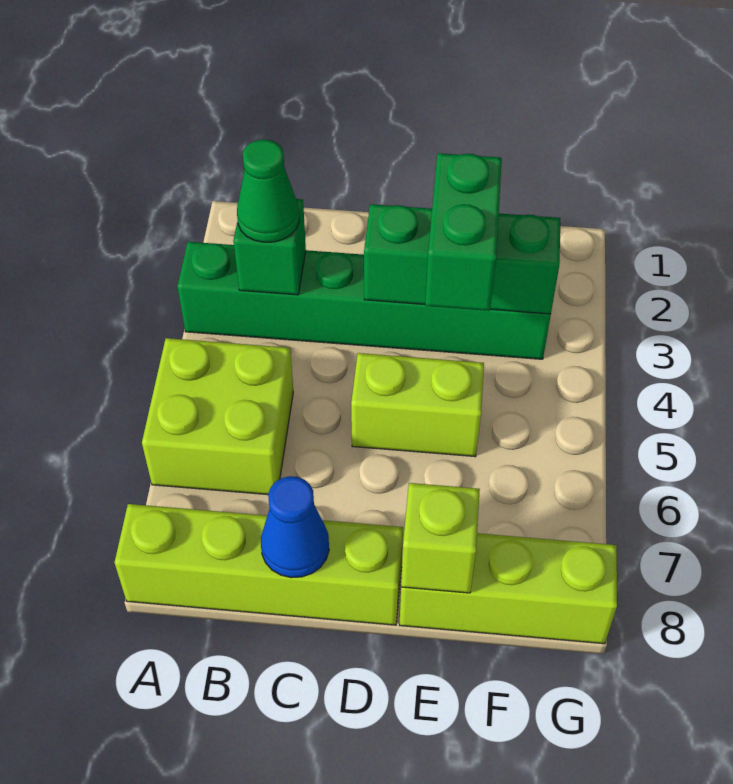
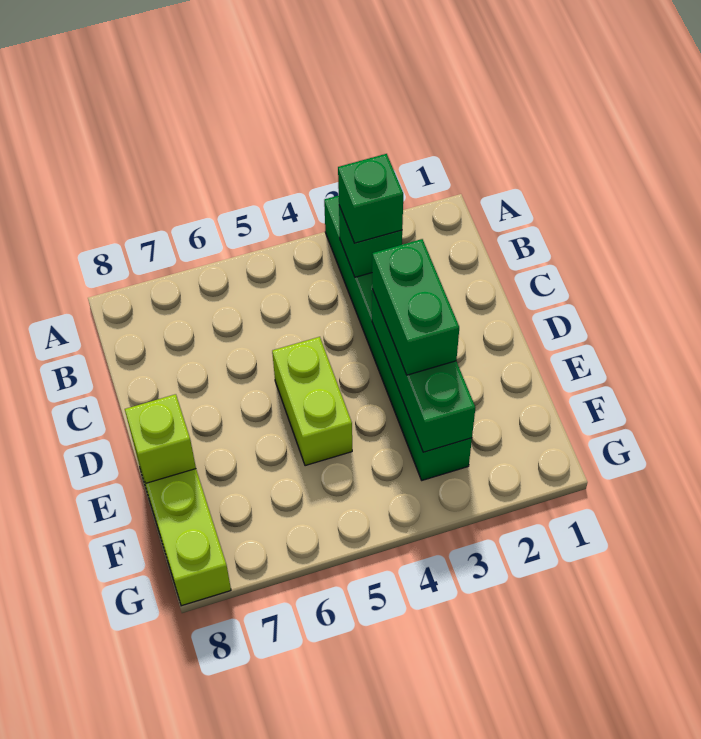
lime brick A5:B6 level 1 -> none
lime brick A8:D8 level 1 -> none
green cone B3 level 3 -> green brick B3 level 3
blue cone C8 level 2 -> none
green brick E3:E4 level 3 -> green brick D3:E3 level 3

